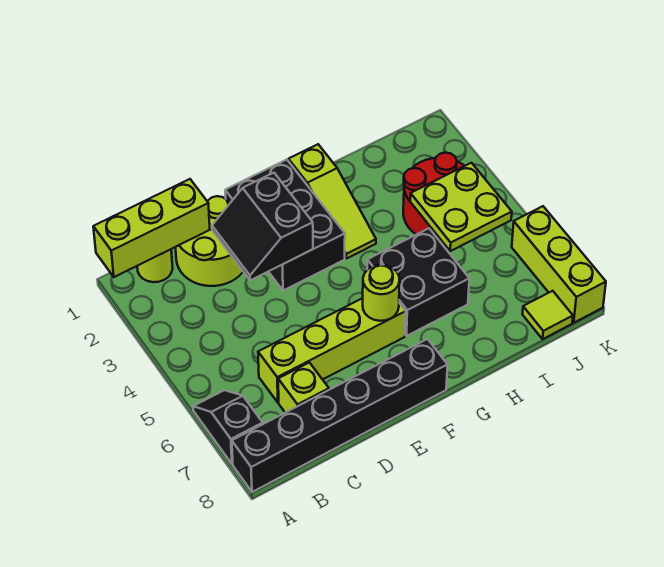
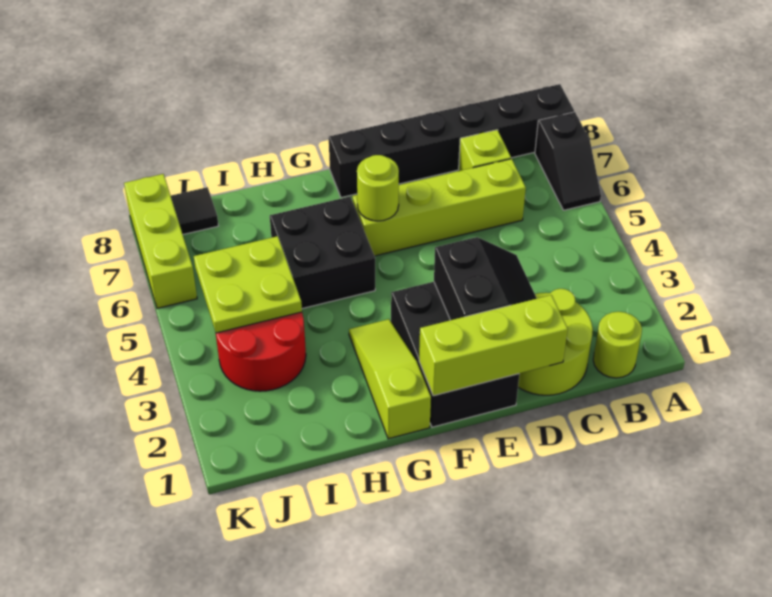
lime brick A1:C1 level 2 -> lime brick D1:F1 level 2
lime tile J8 level 1 -> black tile J8 level 1

